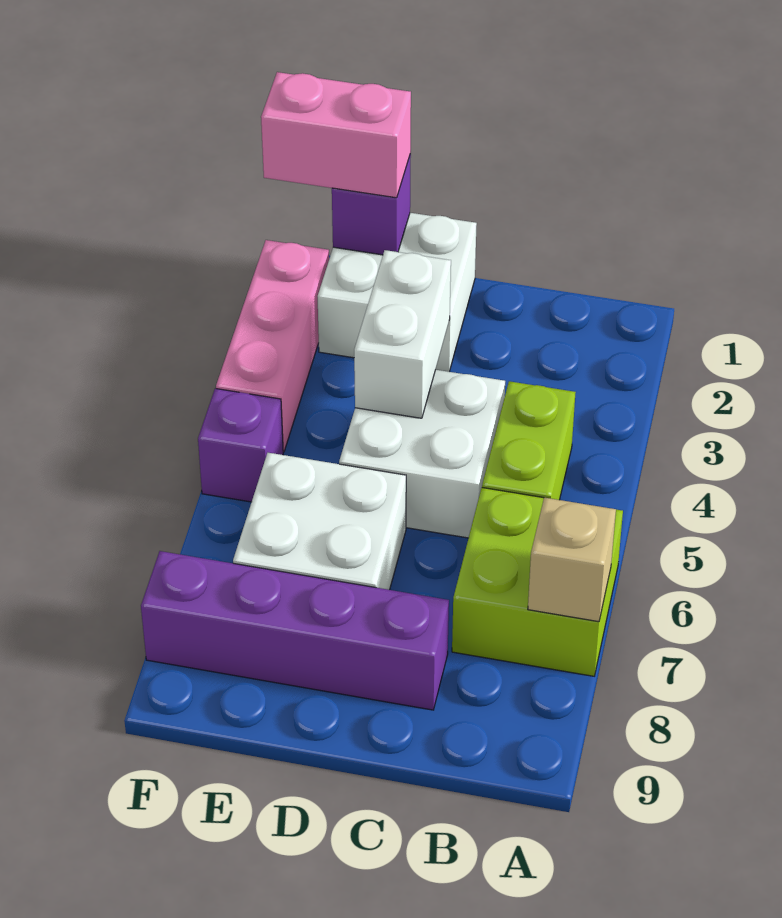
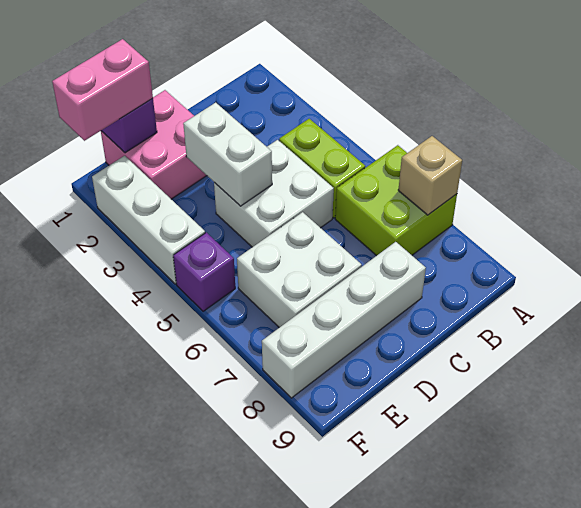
purple brick C8:F8 level 1 -> white brick C8:F8 level 1
white brick D1:E2 level 1 -> pink brick D1:E2 level 1
pink brick F2:F4 level 1 -> white brick F2:F4 level 1

